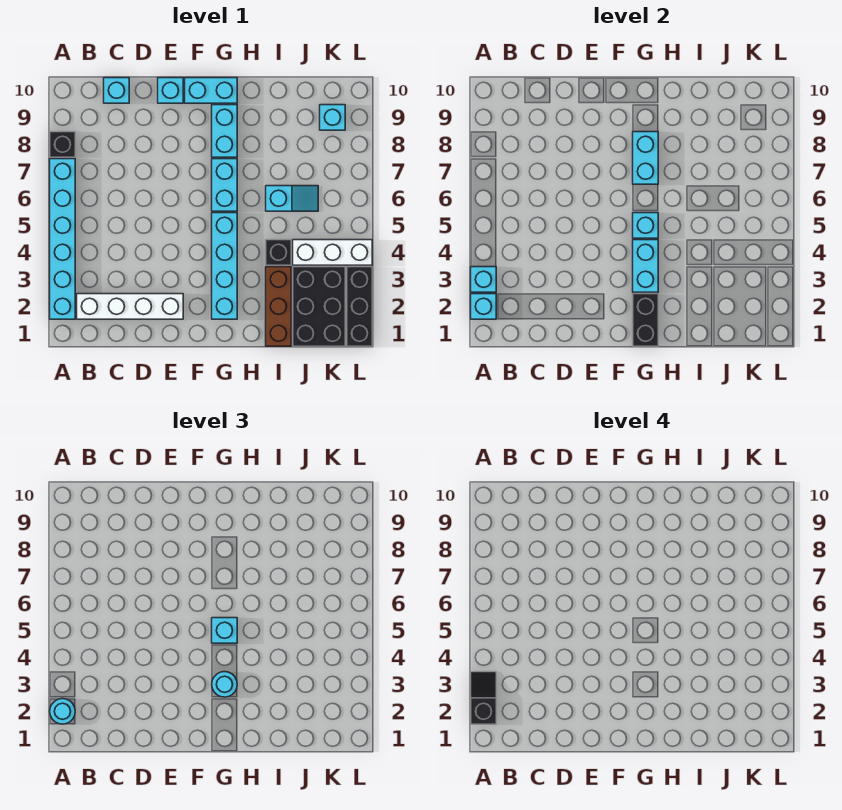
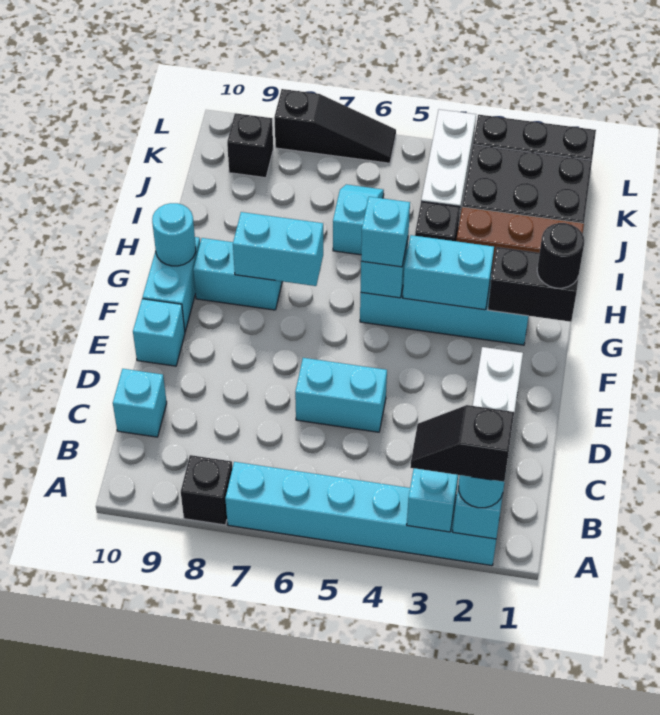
none -> black round brick G1 level 3
cyan round brick G3 level 3 -> cyan round brick G10 level 2
cyan brick G6:G7 level 1 -> cyan brick D5:D6 level 1
cyan brick K9 level 1 -> black brick K9 level 1
none -> black slope L6:L8 level 1 top 8

